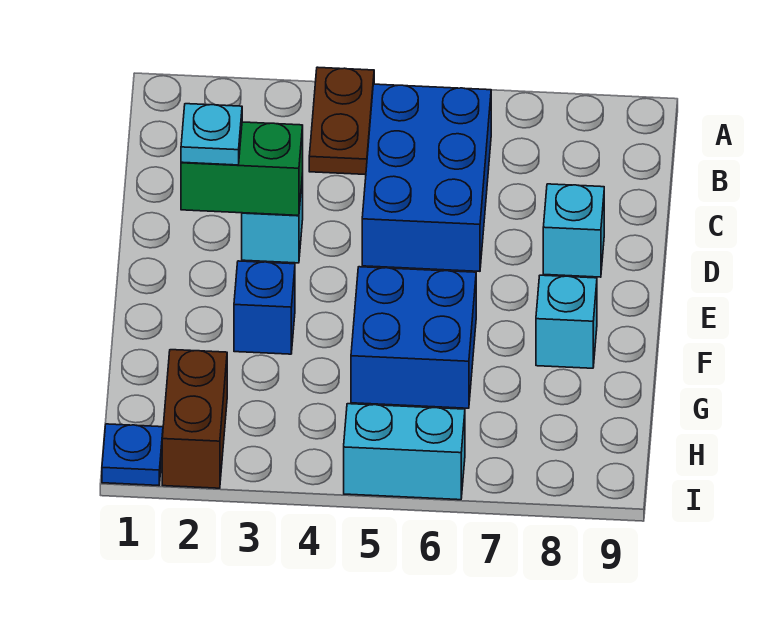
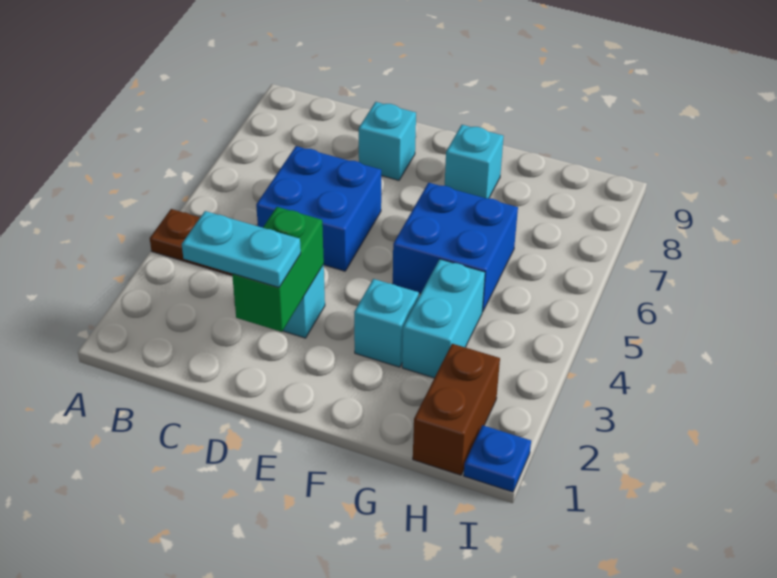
blue brick B5:D6 level 1 -> blue brick C5:D6 level 1
cyan plate D2 level 3 -> cyan plate C2:D2 level 3
blue brick F3 level 1 -> cyan brick F3 level 1
brown brick H2:I2 level 1 -> brown brick H1:H2 level 1
cyan brick I5:I6 level 1 -> cyan brick G3:G4 level 1

